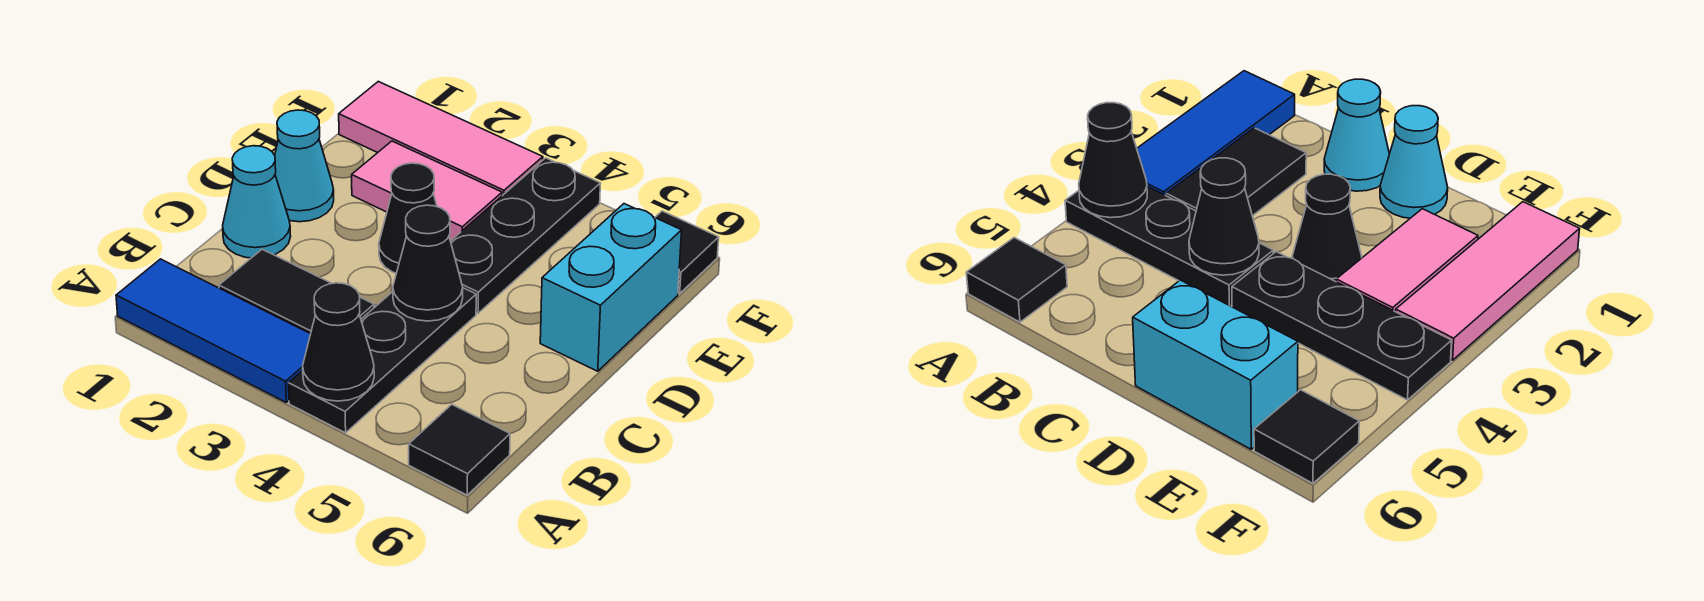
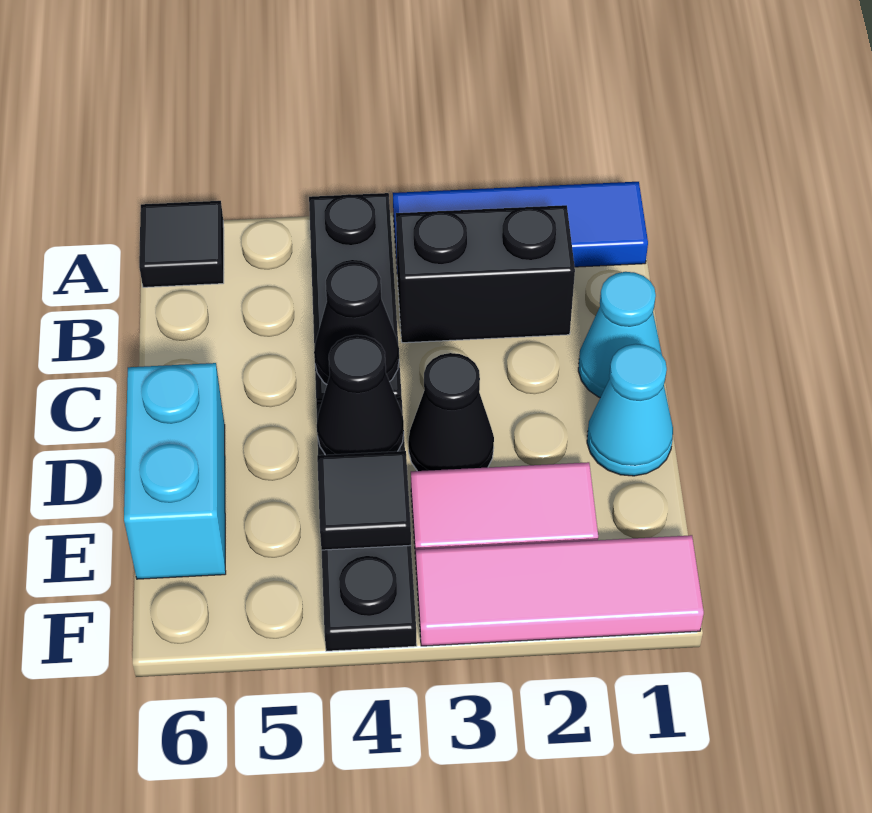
black cone A4 level 2 -> black cone D4 level 2
black tile B2:B3 level 1 -> black brick B2:B3 level 1
black tile F6 level 1 -> black tile E4 level 2

